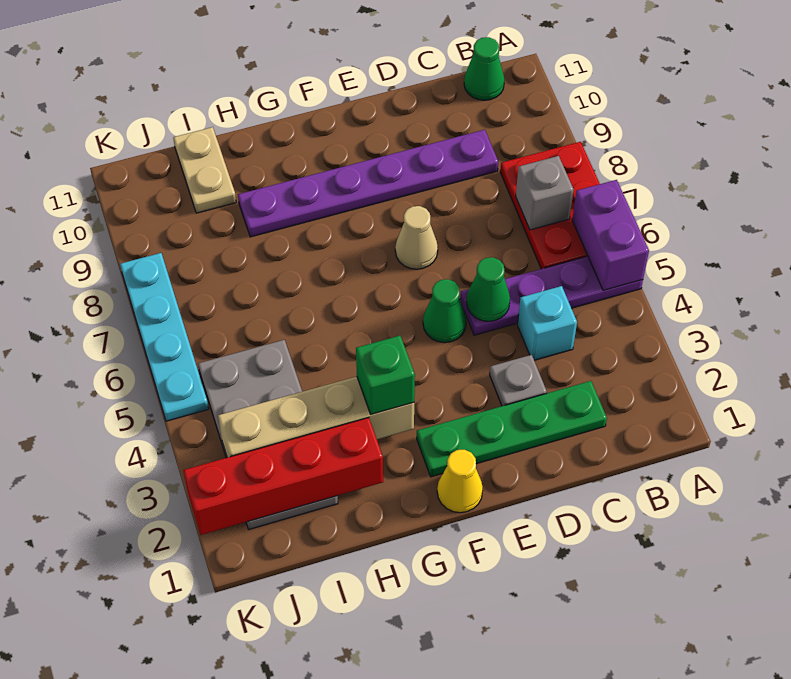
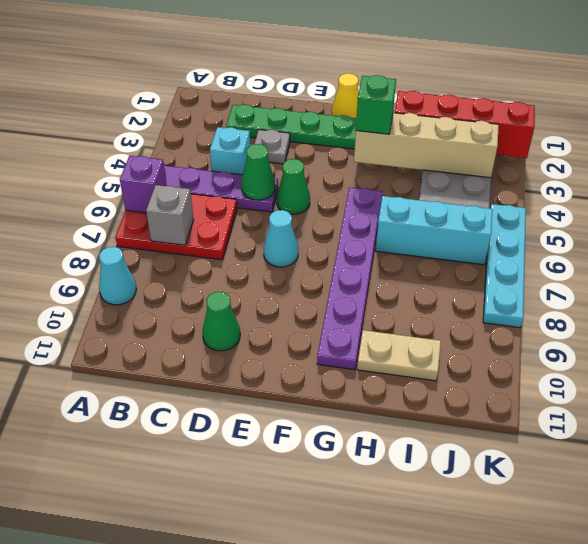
purple brick A5:A6 level 2 -> purple brick A6 level 2
red plate A6:B8 level 1 -> red plate A6:C7 level 1
none -> cyan cone A9 level 1
green cone B11 level 1 -> green cone D10 level 1
purple plate C9:H9 level 1 -> purple plate G5:G10 level 1
tan cone E7 level 1 -> cyan cone E7 level 1
none -> cyan brick H6:J6 level 1
tan plate I10:I11 level 1 -> tan plate H10:I10 level 1

